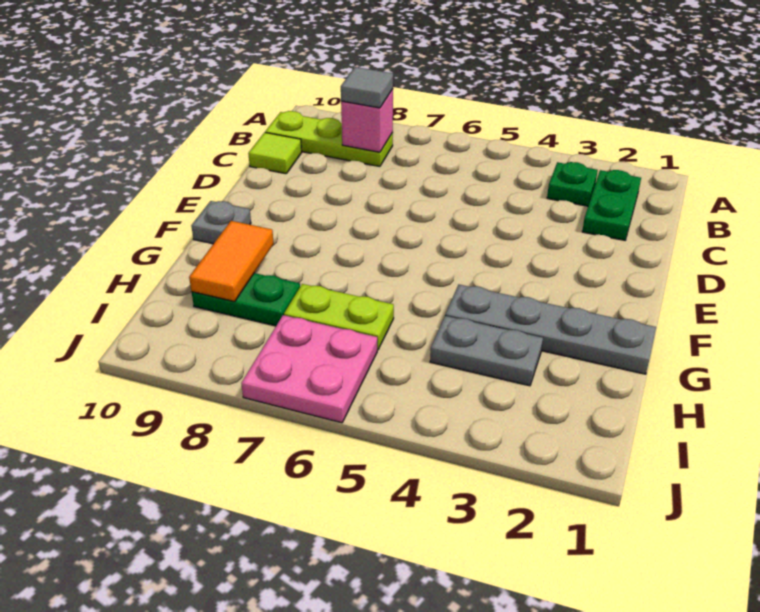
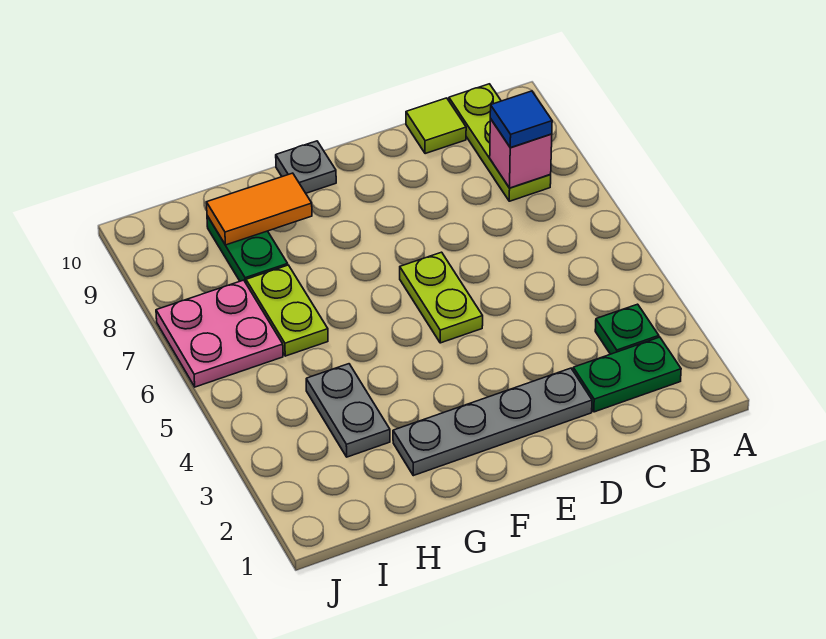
grey tile B8 level 3 -> blue tile B8 level 3
none -> lime plate E5:E6 level 1
grey plate G1:G4 level 1 -> grey plate D2:G2 level 1

